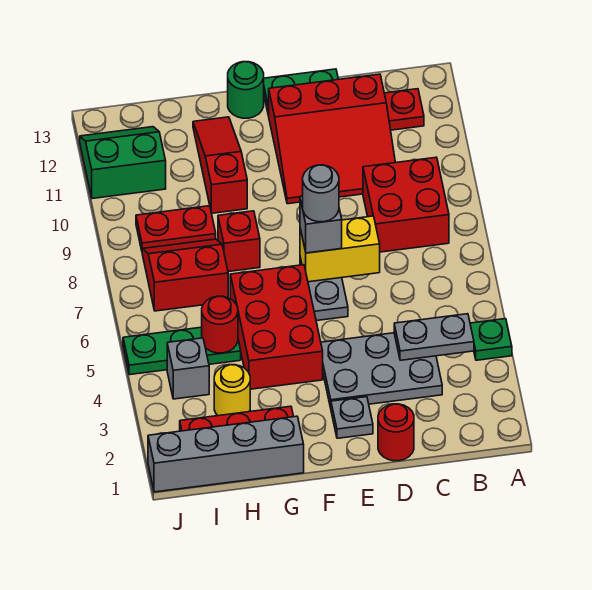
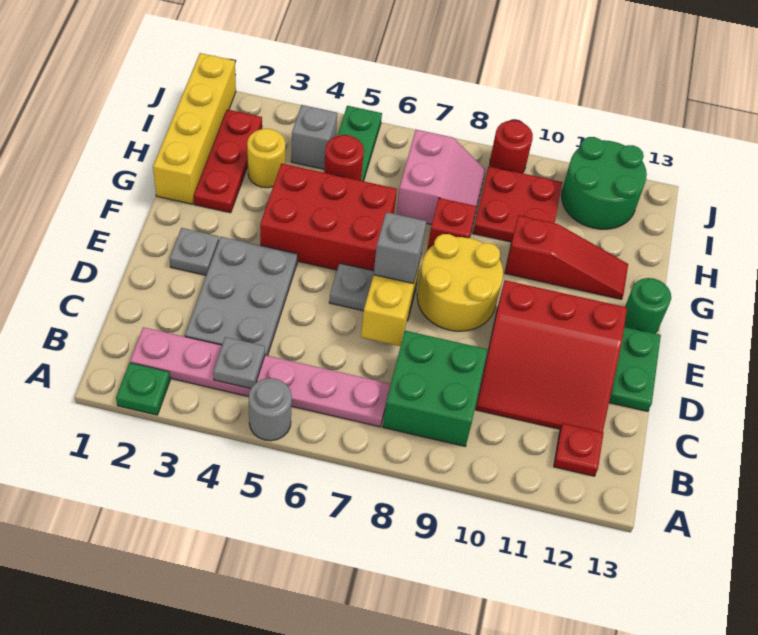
green plate A4 level 1 -> green plate A2 level 1
none -> pink plate B2:B7 level 1
grey plate B4:C4 level 2 -> grey plate B4 level 2
red brick B8:C9 level 1 -> green brick B8:C9 level 1
red slope C10:E12 level 1 top 12 -> red slope C10:E12 level 1 top E
red round brick D1 level 1 -> red round brick J9 level 1
grey round brick E7 level 4 -> grey round brick A5 level 1
none -> yellow round brick E8:F9 level 1
grey brick G1:J1 level 1 -> yellow brick G1:J1 level 1
red slope H7:I8 level 1 top 7 -> pink slope H7:I8 level 1 top 7
red plate H9:I9 level 1 -> red plate H9:I10 level 1
green slope I11:J12 level 1 top 11 -> green round brick I11:J12 level 1

